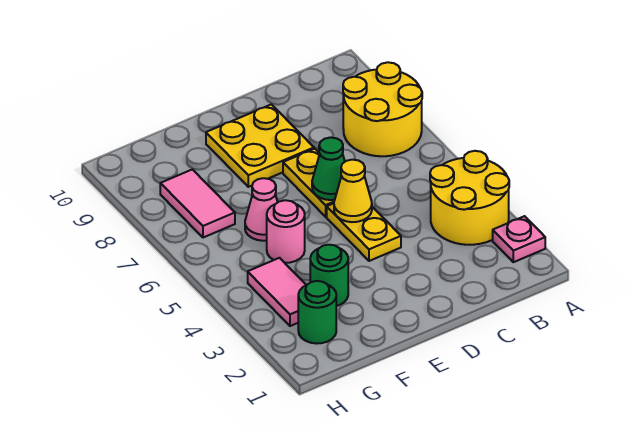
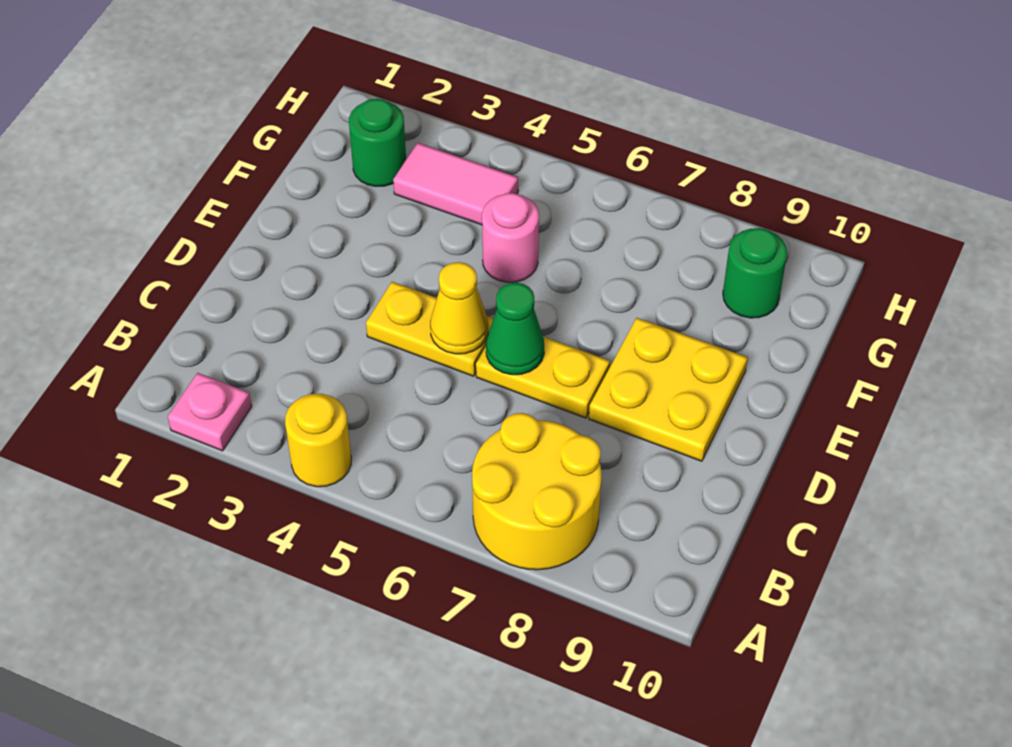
yellow round brick A3:B4 level 1 -> yellow round brick A4 level 1
green round brick F3 level 1 -> green round brick G9 level 1
pink cone F6 level 1 -> none
pink tile G7:G8 level 1 -> none

